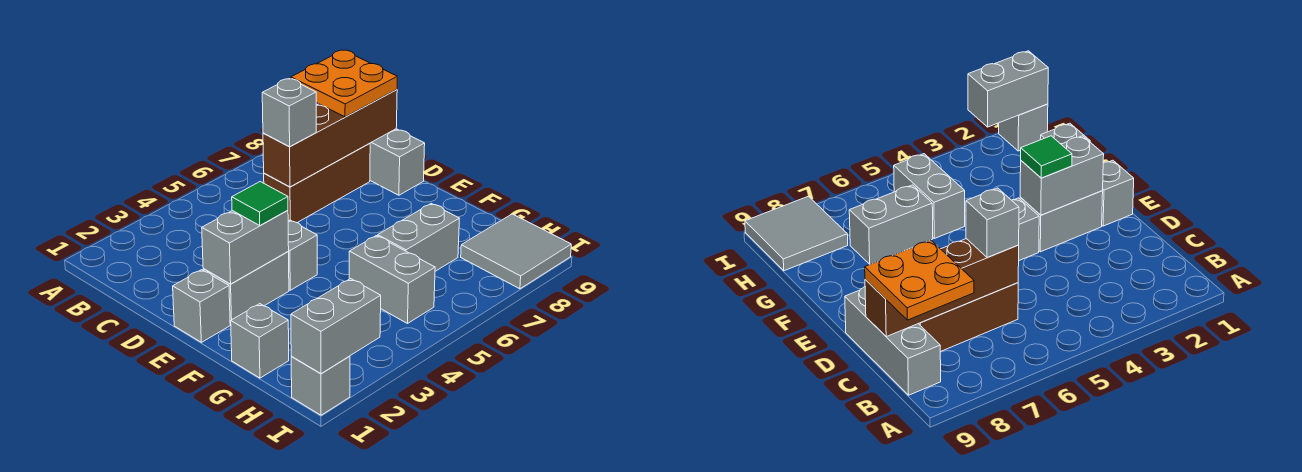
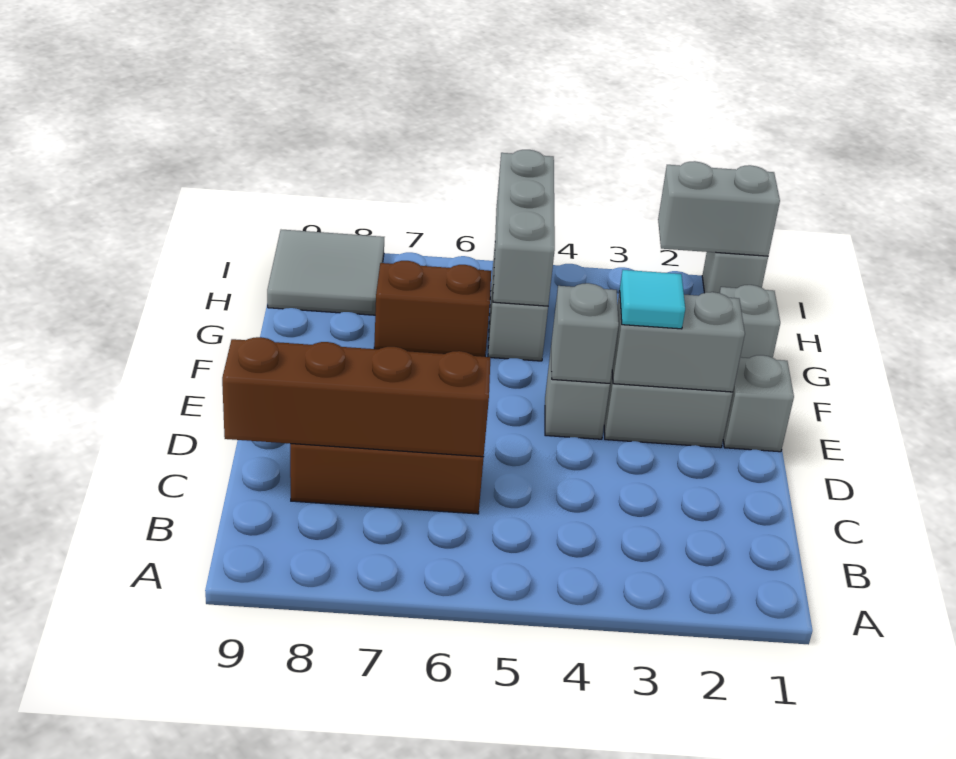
orange plate B8:C9 level 3 -> none
grey brick B9:D9 level 1 -> grey brick G5:I5 level 2
grey brick C6 level 3 -> grey brick E4 level 2
green tile E3 level 3 -> cyan tile E3 level 3
grey brick G6:G7 level 1 -> brown brick G6:G7 level 1

